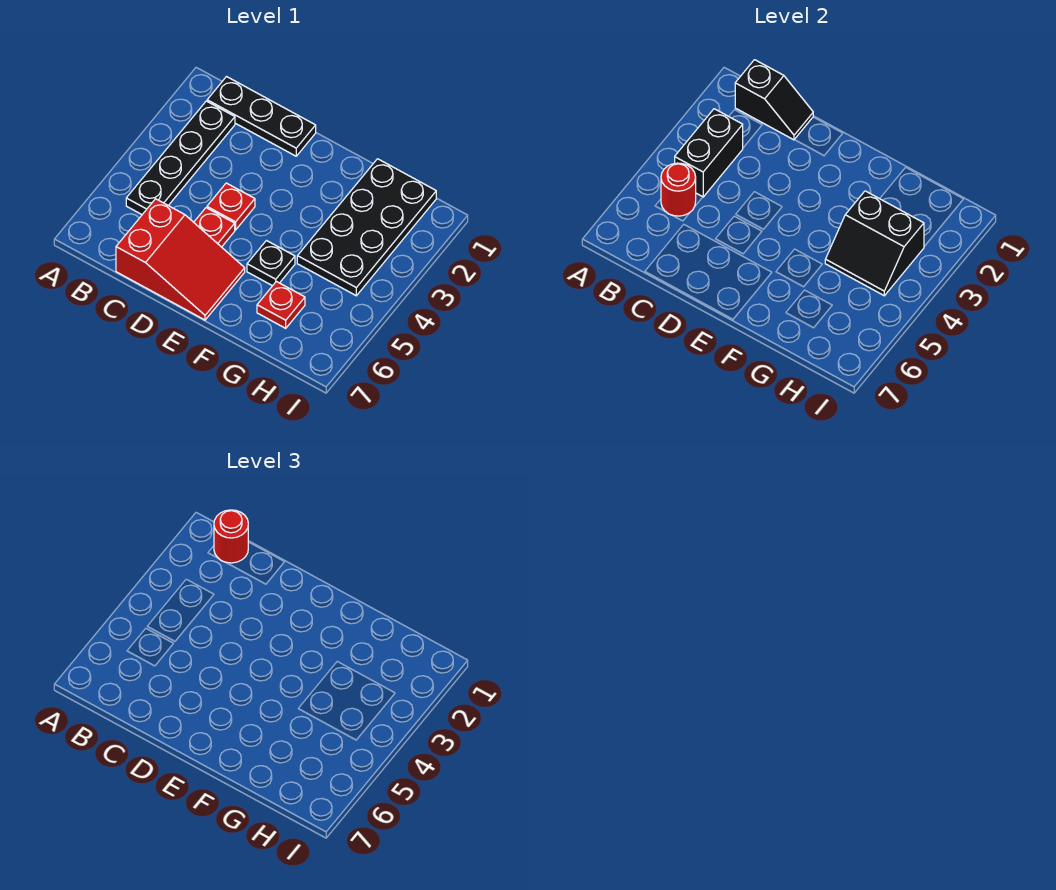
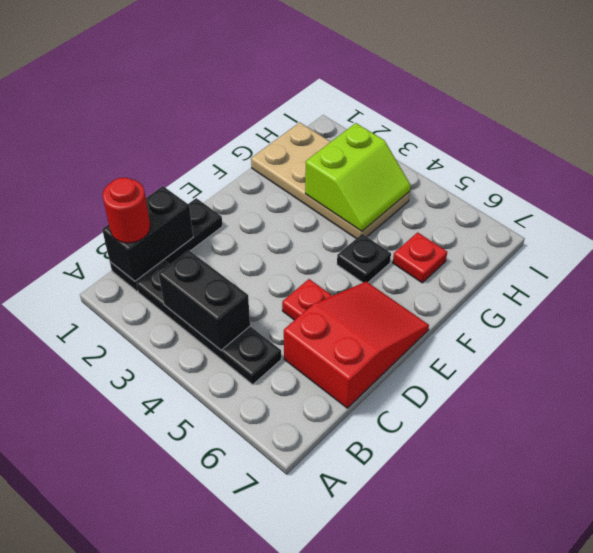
black slope B1:C1 level 2 top B -> black brick B1:C1 level 2
red round brick B5 level 2 -> none
red plate D4 level 1 -> none
black plate G1:H4 level 1 -> tan plate G1:H4 level 1
black slope G3:H4 level 2 top 3 -> lime slope G3:H4 level 2 top 3

